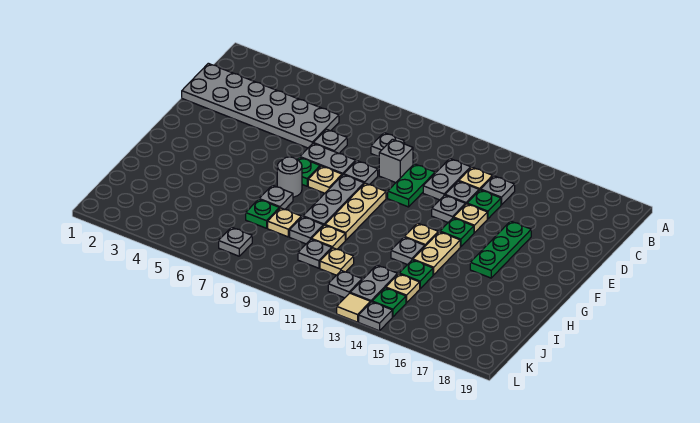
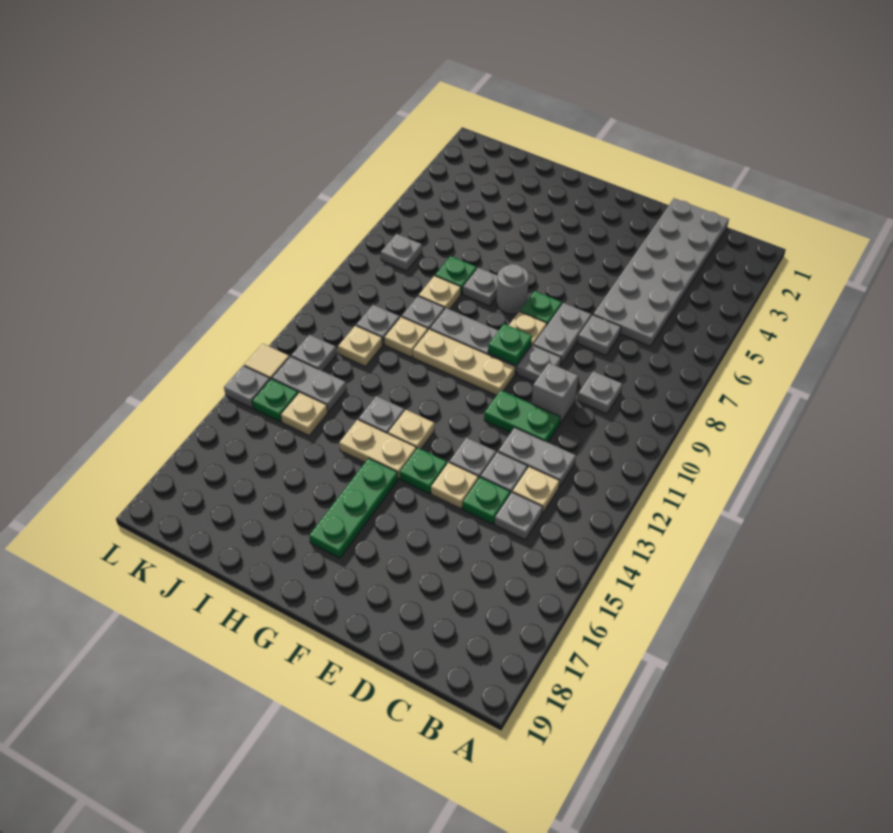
green plate E16:G16 level 1 -> green plate G15:G17 level 1
green plate I14 level 1 -> green plate F9 level 2

